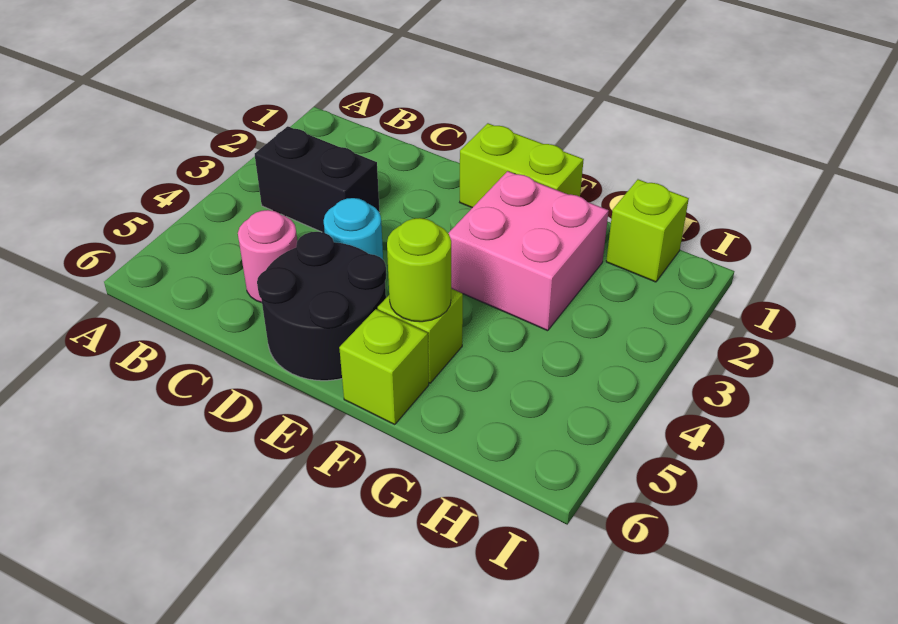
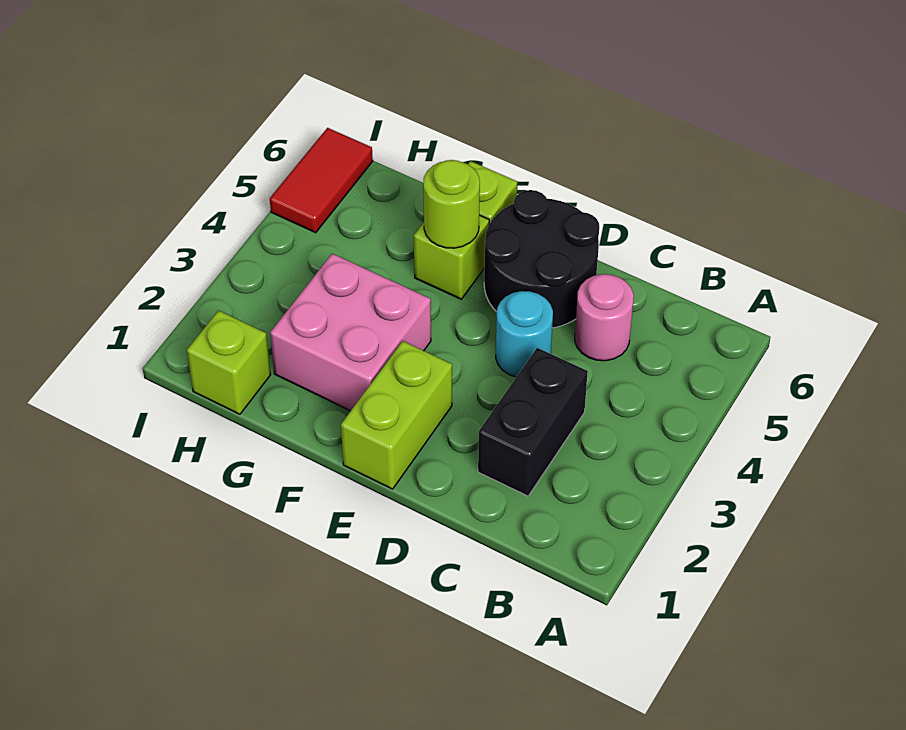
black brick B3:C3 level 1 -> black brick C2:C3 level 1
lime brick E1:F1 level 1 -> lime brick E1:E2 level 1
none -> red tile I5:I6 level 1

